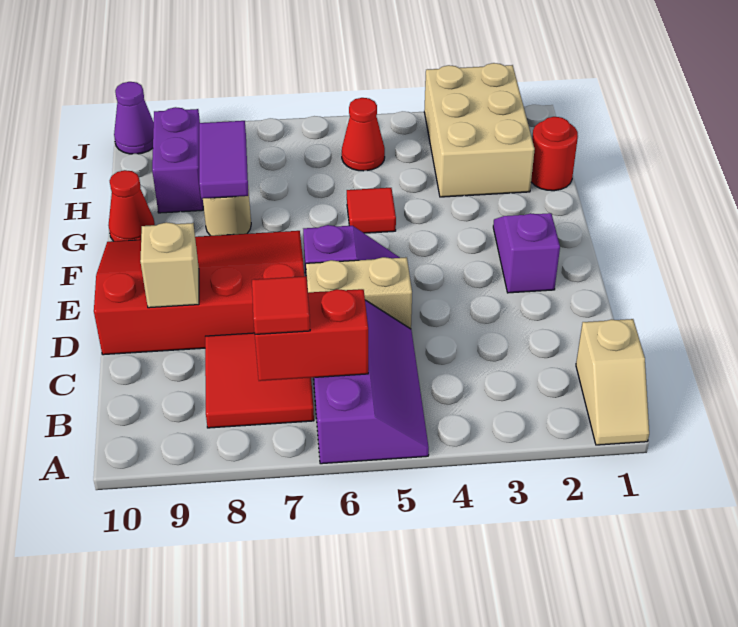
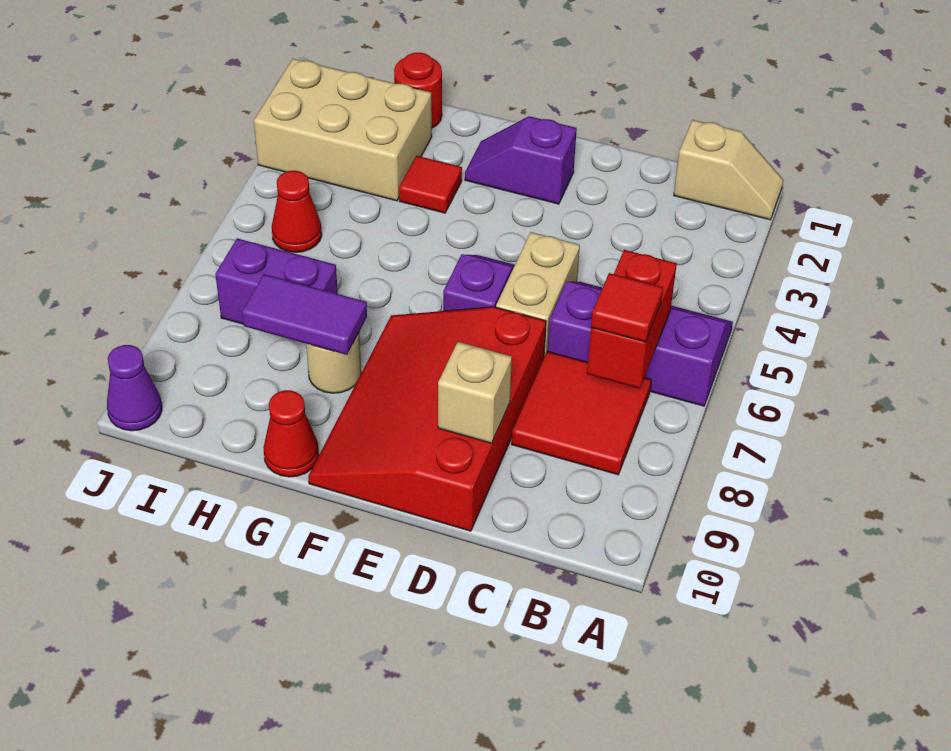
red tile G5 level 1 -> red tile G3 level 1
purple brick H9:I9 level 1 -> purple brick H7:I7 level 1

